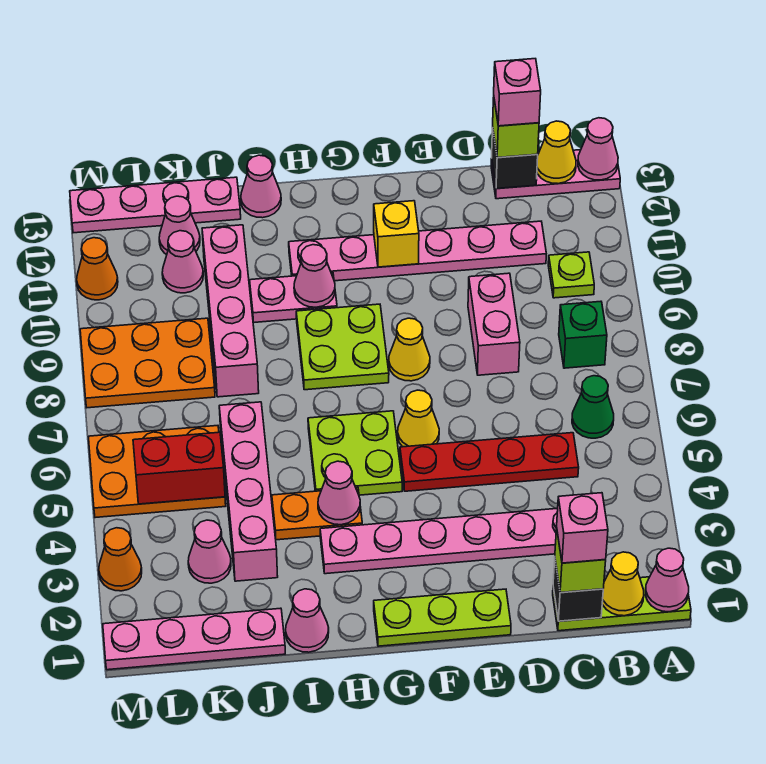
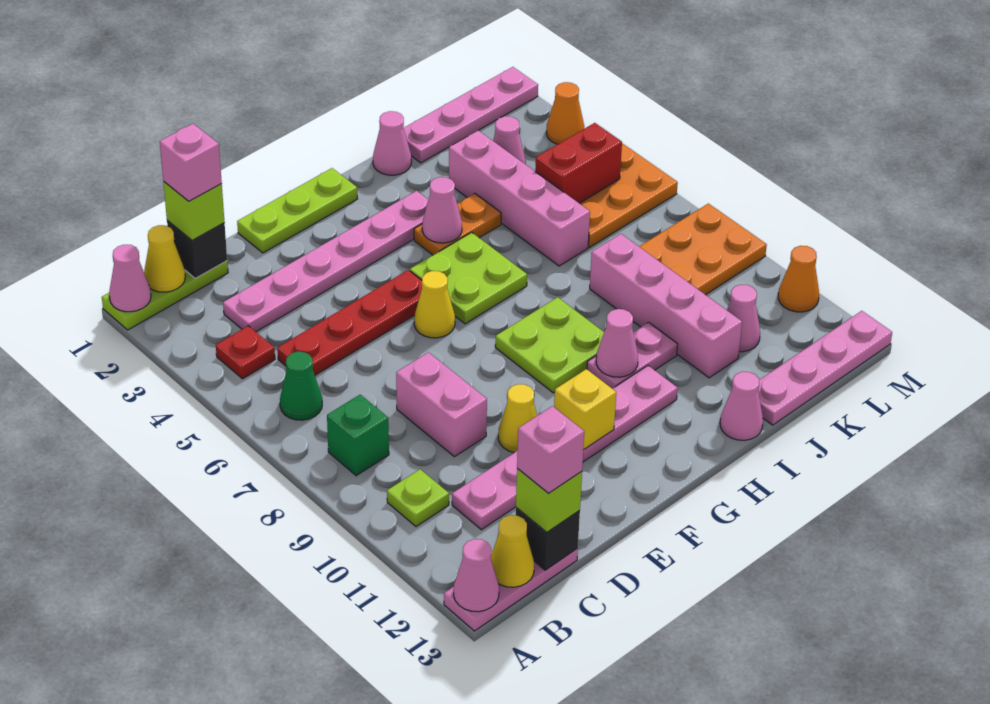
none -> red plate B4 level 1
yellow cone F8 level 1 -> yellow cone E10 level 1
pink cone K12 level 1 -> none

